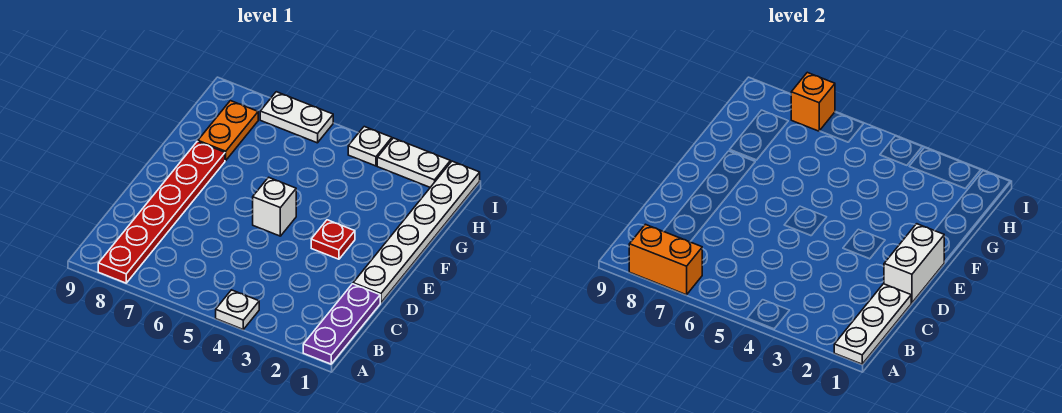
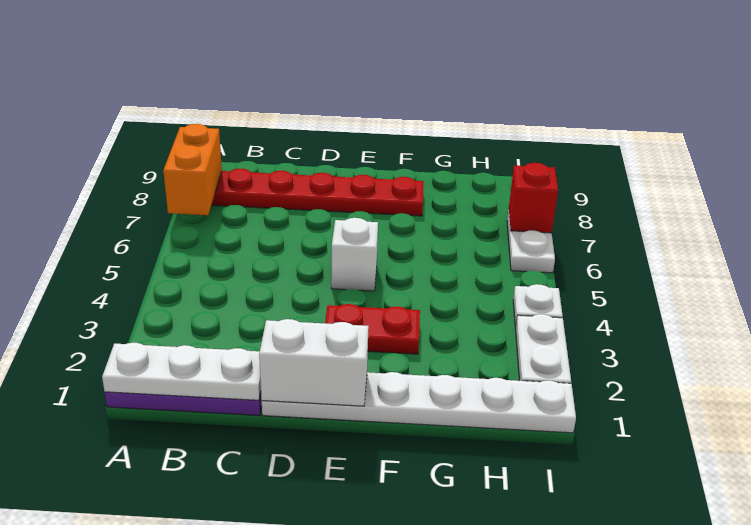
white plate A4 level 1 -> none
red plate E3 level 1 -> red plate E3:F3 level 1
orange plate G8:H8 level 1 -> none
orange brick I7 level 2 -> red brick I7 level 2

